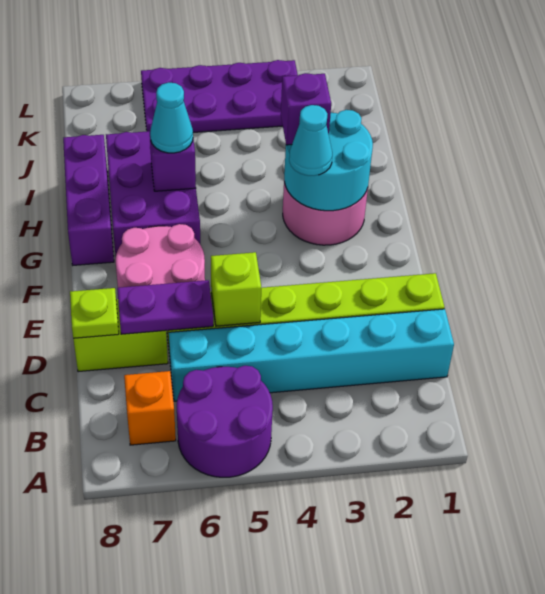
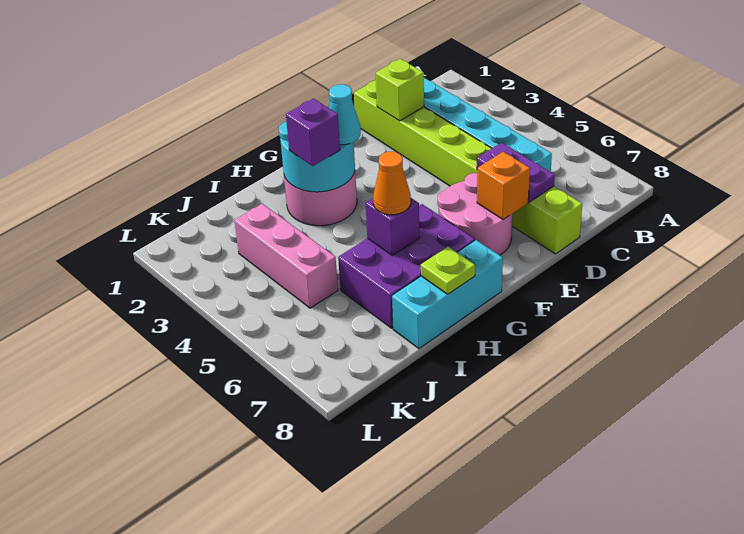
purple round brick A5:B6 level 1 -> none
orange brick B7 level 1 -> orange brick E7 level 2
lime brick D5 level 2 -> lime brick D2 level 2
lime plate D8 level 2 -> lime plate H8 level 2
purple brick G8:I8 level 1 -> cyan brick G8:I8 level 1
cyan cone H6 level 3 -> orange cone H6 level 3
none -> pink brick J3:J5 level 1
purple plate K3:L6 level 1 -> none

